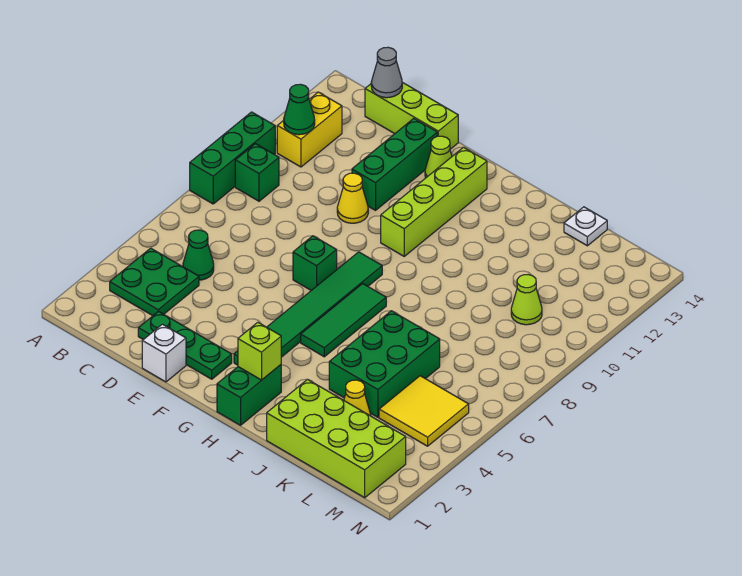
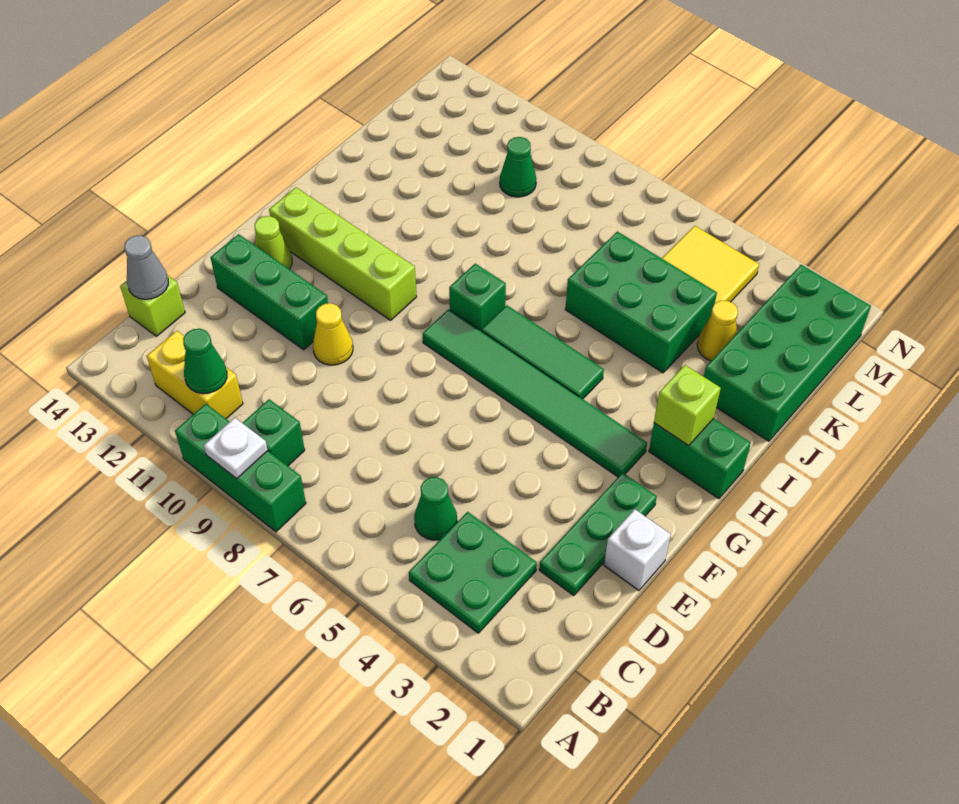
lime brick C14:E14 level 1 -> lime brick C14 level 1
green brick F7 level 1 -> green brick H8 level 1
lime brick J1:M2 level 1 -> green brick J1:M2 level 1
white plate K14 level 1 -> white plate A9 level 2
lime cone L10 level 1 -> green cone L10 level 1

